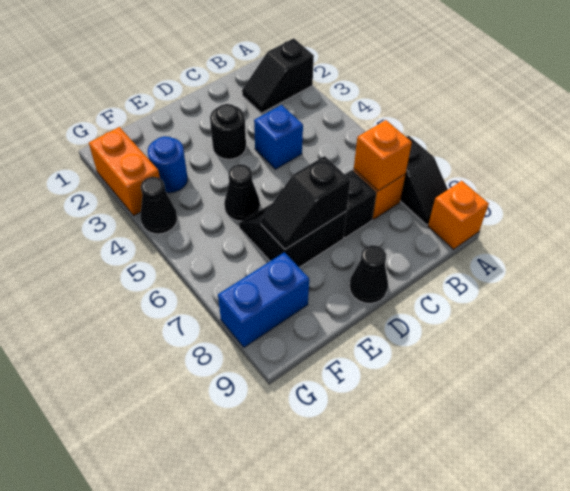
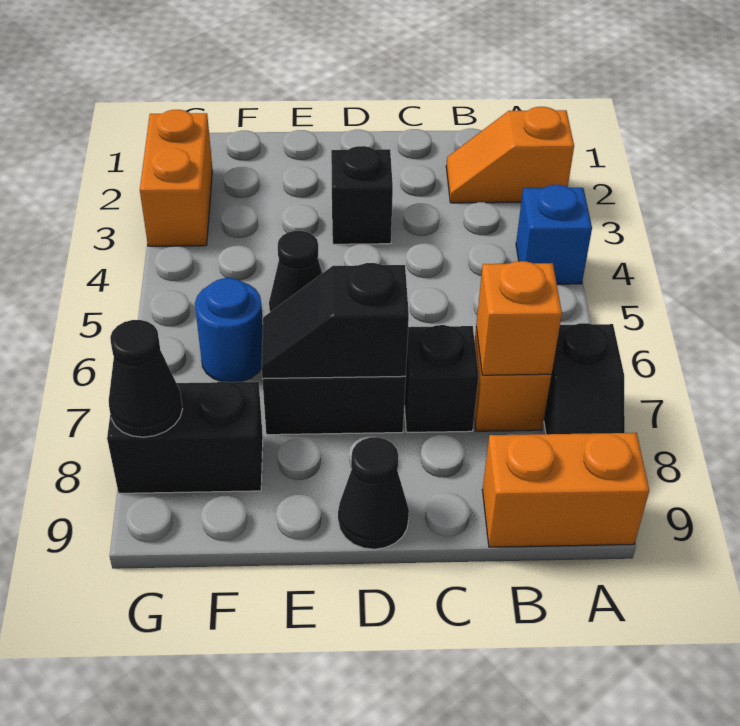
black slope A2:B2 level 1 top A -> orange slope A2:B2 level 1 top A
orange brick A9 level 1 -> orange brick A9:B9 level 1
blue brick C4 level 1 -> blue brick A4 level 1
black round brick D3 level 1 -> black brick D3 level 1
blue round brick F3 level 1 -> blue round brick F6 level 1
blue brick F8:G8 level 1 -> black brick F8:G8 level 1
black cone G4 level 1 -> black cone G8 level 2

